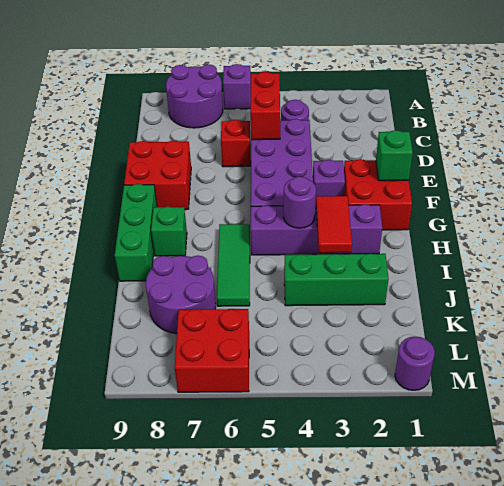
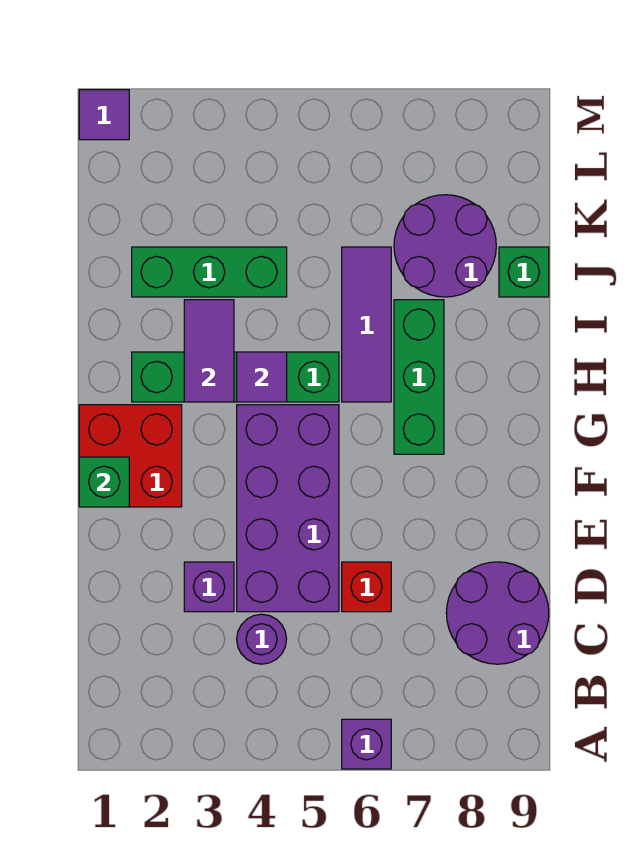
purple round brick A7:B8 level 1 -> purple round brick C8:D9 level 1
red brick C5:D5 level 2 -> none
red brick E8:F9 level 1 -> none
purple brick F3 level 1 -> purple brick D3 level 1
green brick G9:I9 level 1 -> green brick G7:I7 level 1
purple brick H2:H5 level 1 -> green brick H2:H5 level 1
red tile H3:I3 level 2 -> purple tile H3:I3 level 2
purple round brick H4 level 2 -> purple tile H4 level 2
green tile H6:J6 level 1 -> purple tile H6:J6 level 1
green brick H8 level 1 -> green brick J9 level 1
red brick L6:M7 level 1 -> none
purple round brick M1 level 1 -> purple tile M1 level 1

